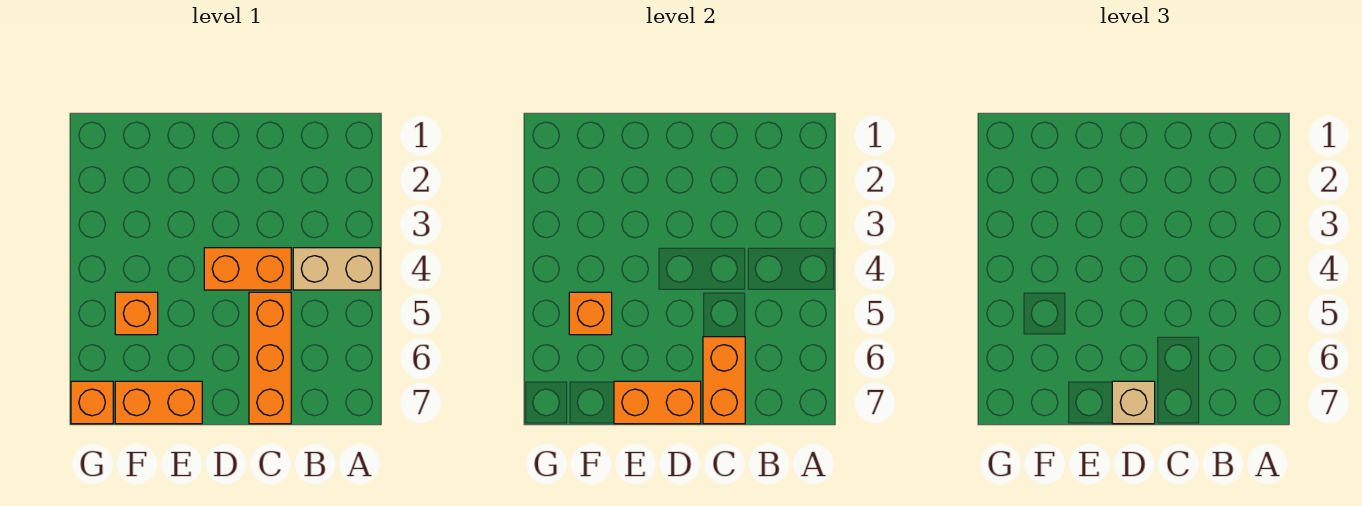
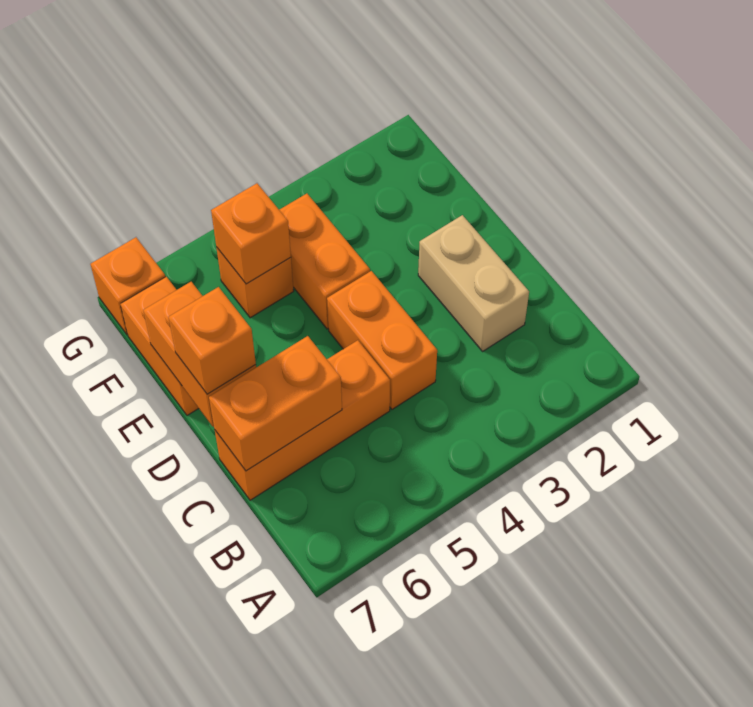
tan brick A4:B4 level 1 -> tan brick C2:D2 level 1
tan brick D7 level 3 -> orange brick D7 level 3
none -> orange brick E4:F4 level 1

